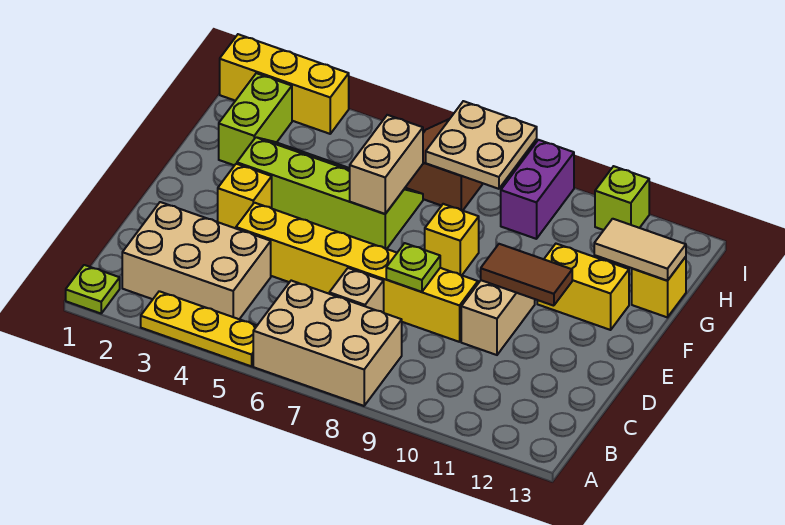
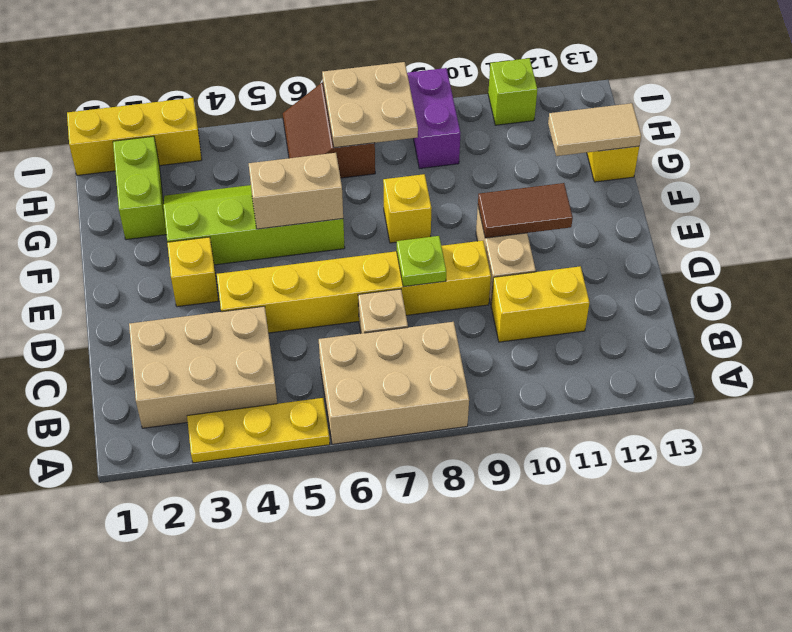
lime plate A1 level 1 -> none
tan brick F6:G6 level 2 -> tan brick F5:F6 level 2
yellow brick F11:F12 level 1 -> yellow brick C10:C11 level 1

